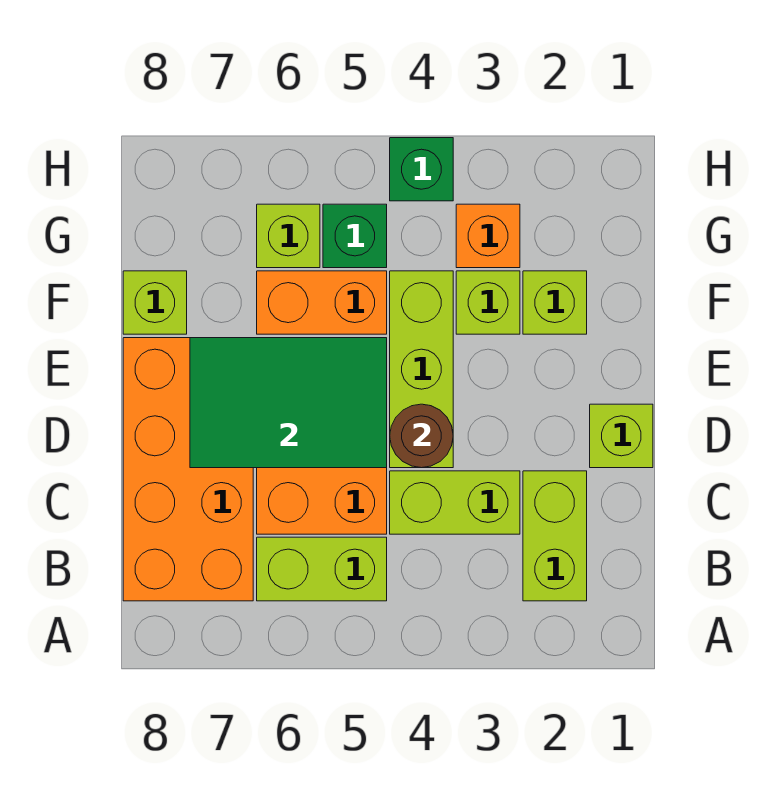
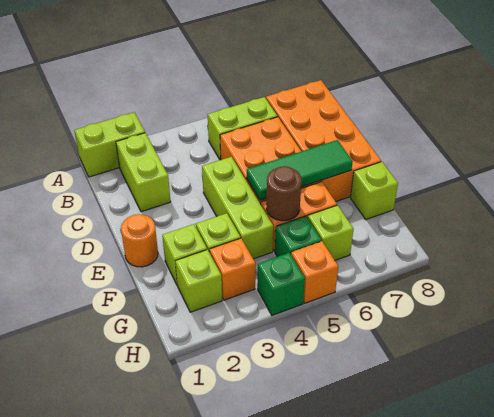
lime brick C3:C4 level 1 -> lime brick A1:A2 level 1
lime brick D1 level 1 -> lime brick G2 level 1
brown round brick D4 level 2 -> brown round brick F5 level 2
green tile D5:E7 level 2 -> green tile E5:E7 level 2
none -> orange round brick E1 level 1
none -> orange brick H5 level 1

